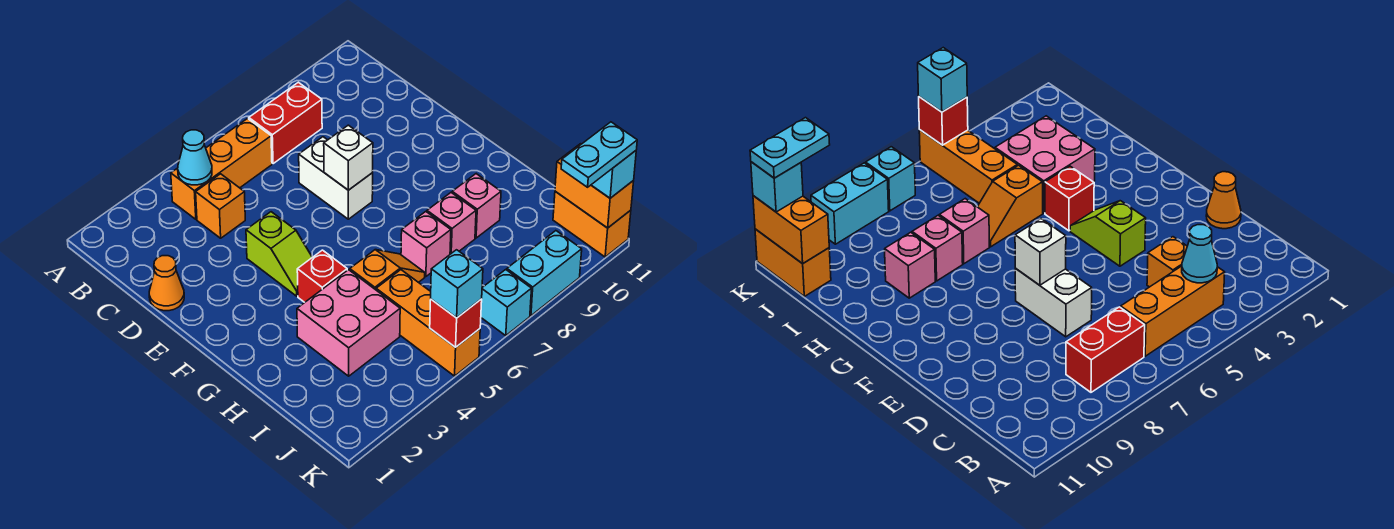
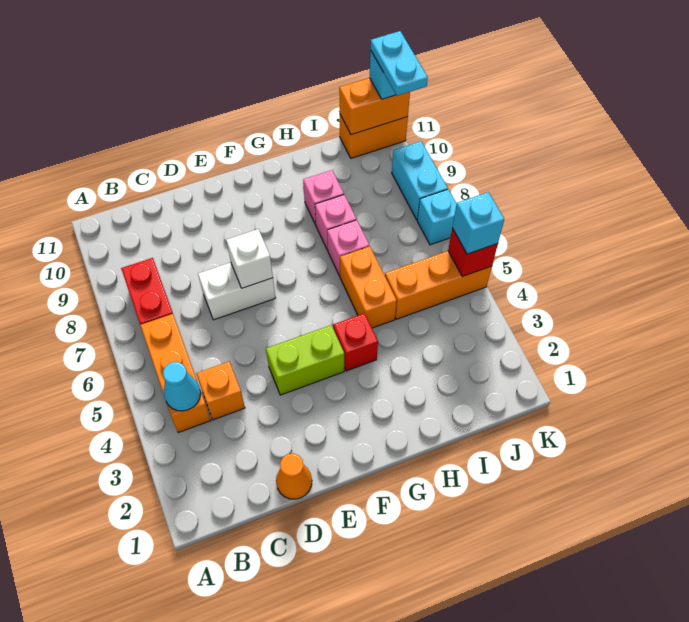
lime slope E4:F4 level 1 top E -> lime brick E4:F4 level 1
pink brick H3:I4 level 1 -> none
orange slope H5:H6 level 1 top 5 -> orange brick H5:H6 level 1

